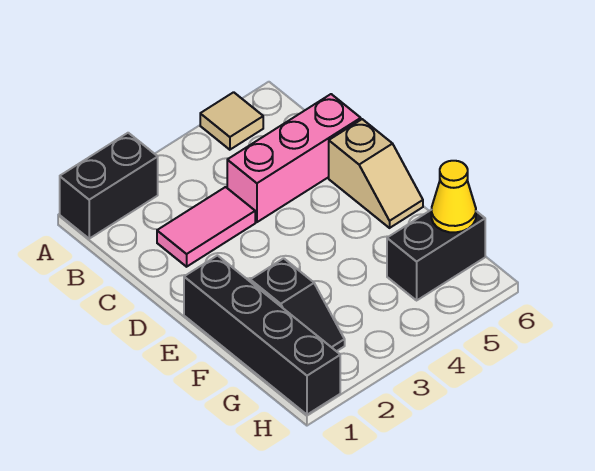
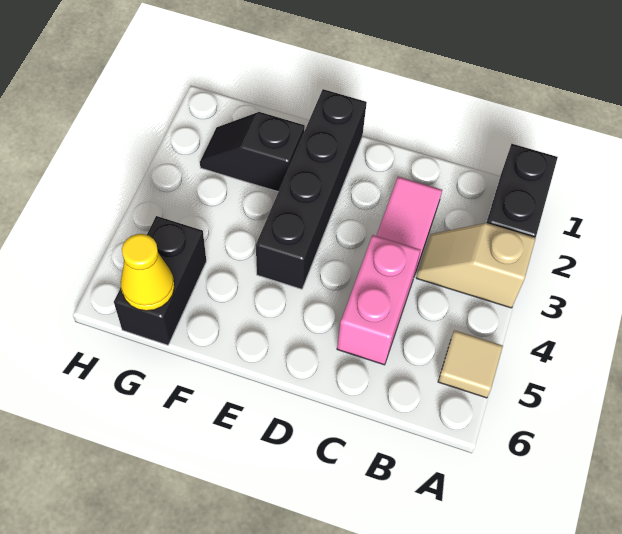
pink brick C4:C6 level 1 -> pink brick C4:C5 level 1
tan slope D6:E6 level 1 top D -> tan slope A3:B3 level 1 top A
black brick E1:H1 level 1 -> black brick E1:E4 level 1

